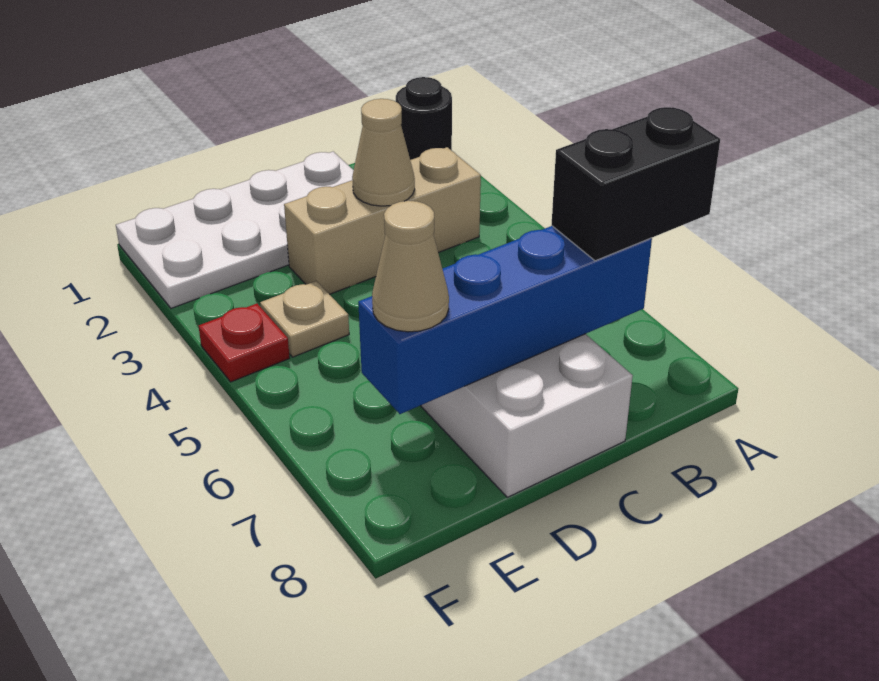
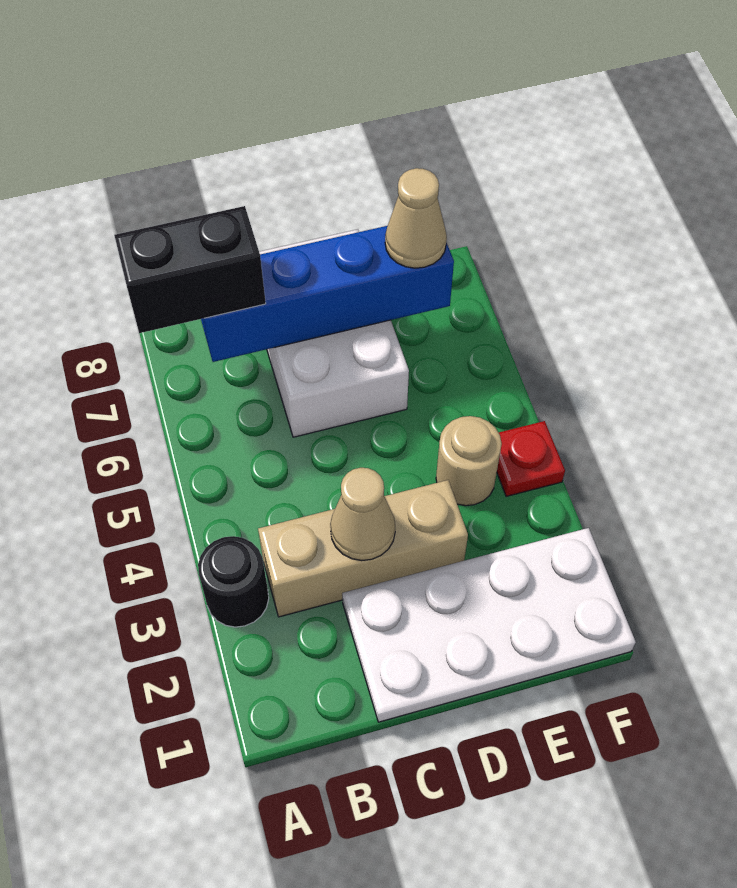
black round brick A1 level 1 -> black round brick A3 level 1
tan plate E4 level 1 -> tan round brick E4 level 1

